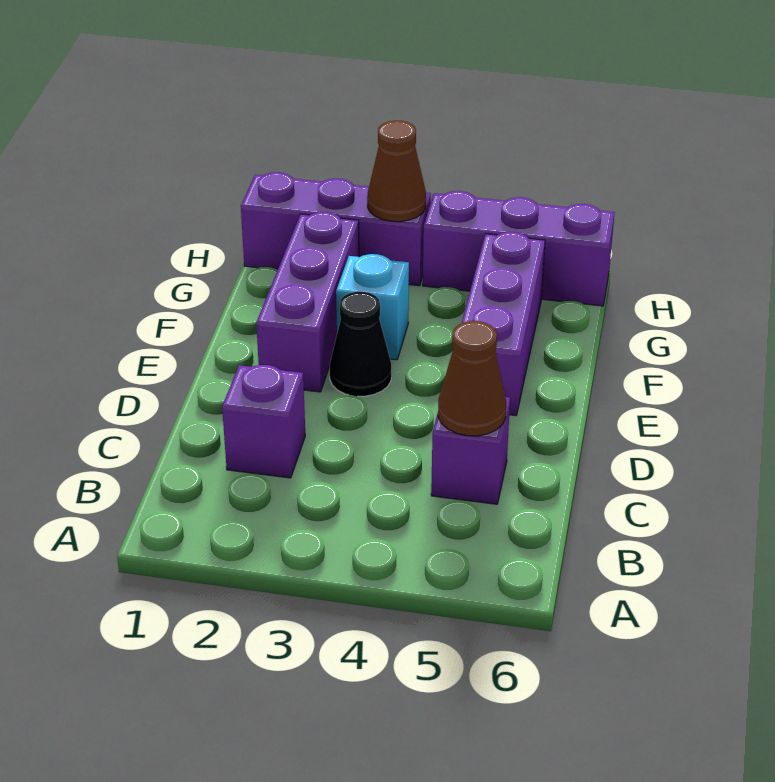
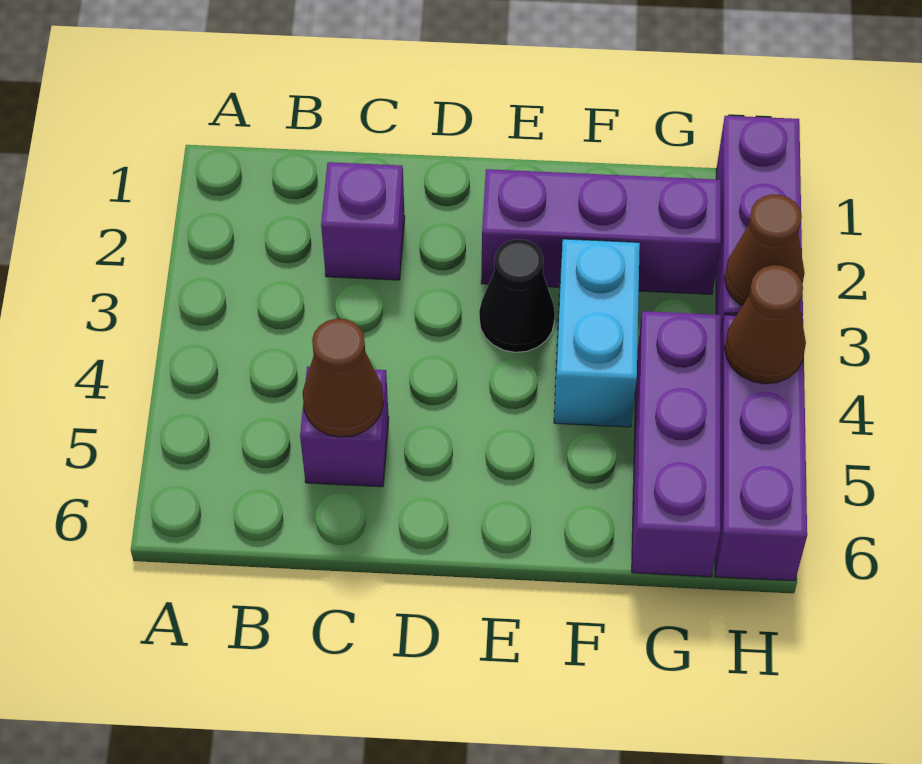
purple brick E5:G5 level 1 -> purple brick G4:G6 level 1
cyan brick F3 level 1 -> cyan brick F3:F4 level 1
none -> brown cone H4 level 2

